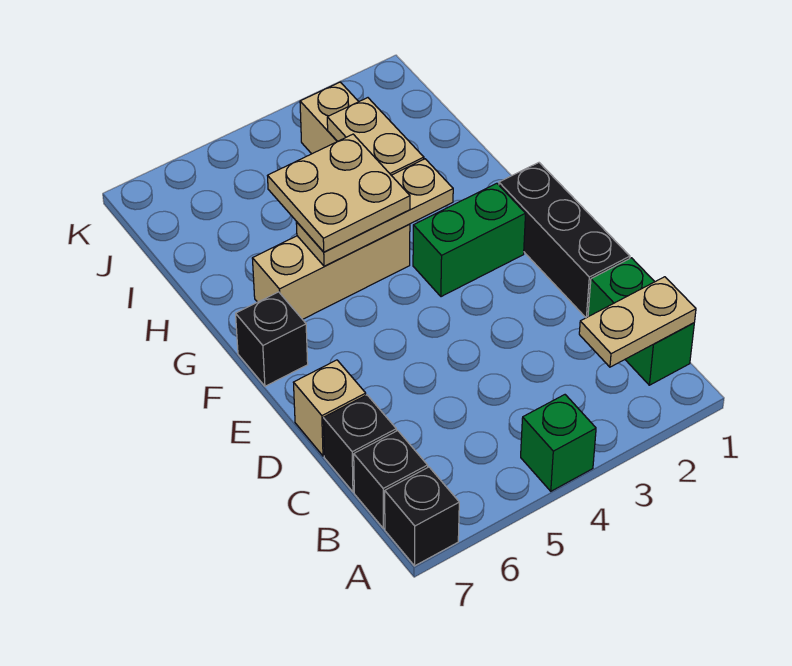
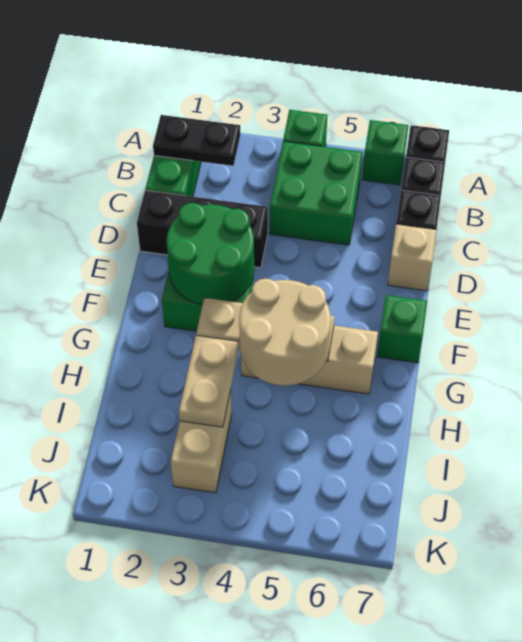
none -> green brick A6 level 1
tan plate B1:B2 level 2 -> black plate B1:B2 level 2
none -> green brick B4:C5 level 1
black brick D1:F1 level 1 -> black brick D1:D3 level 1
none -> green round brick E2:F3 level 2
black brick F7 level 1 -> green brick F7 level 1
tan plate G4:H5 level 3 -> tan round brick G4:H5 level 3

